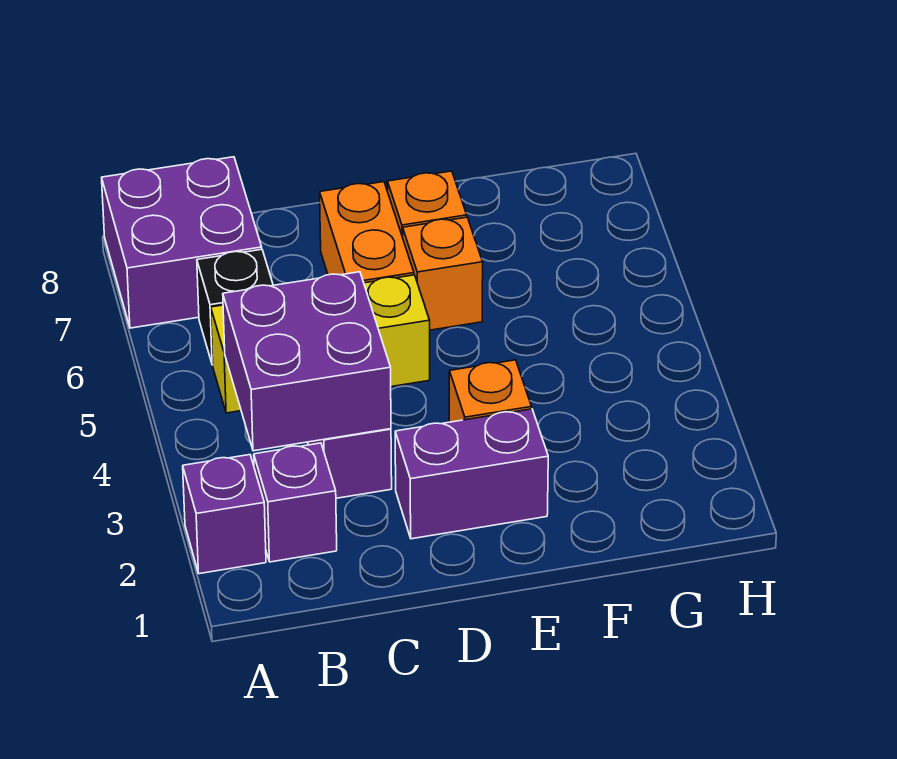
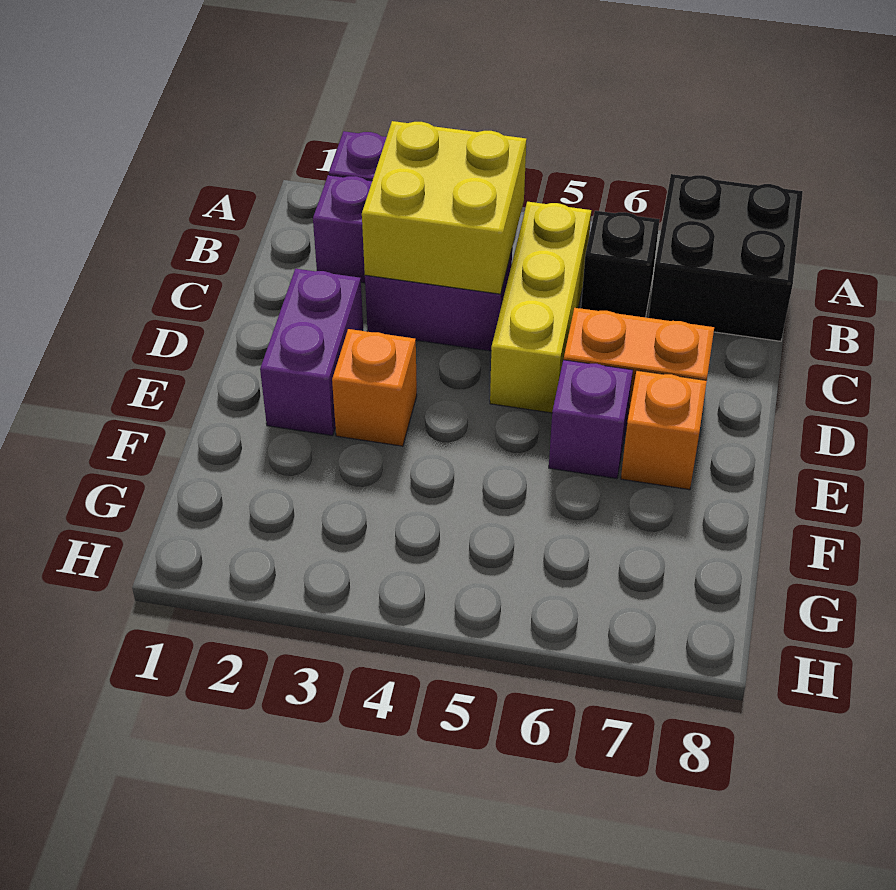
purple brick A7:B8 level 1 -> black brick A7:B8 level 1
purple brick B3:C4 level 2 -> yellow brick B3:C4 level 2
orange brick E6 level 1 -> purple brick E6 level 1

